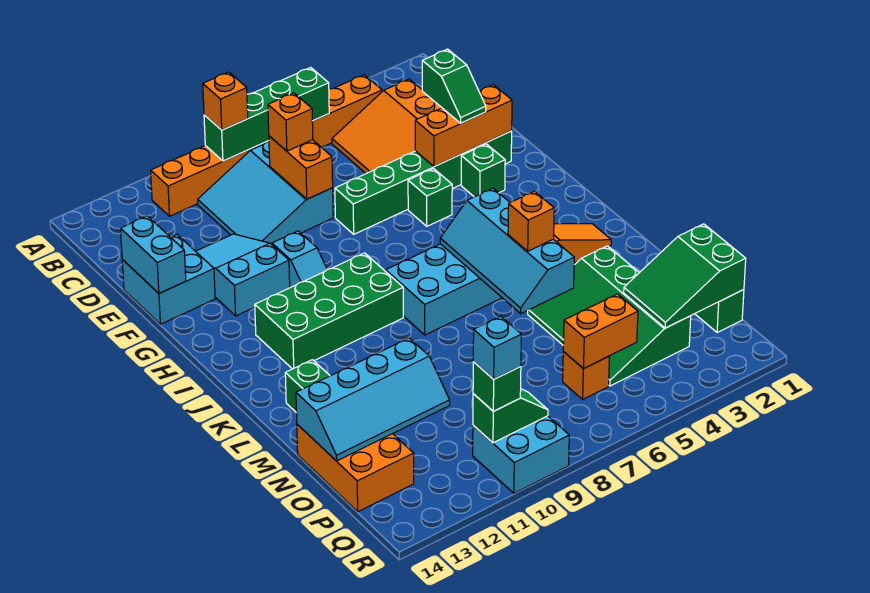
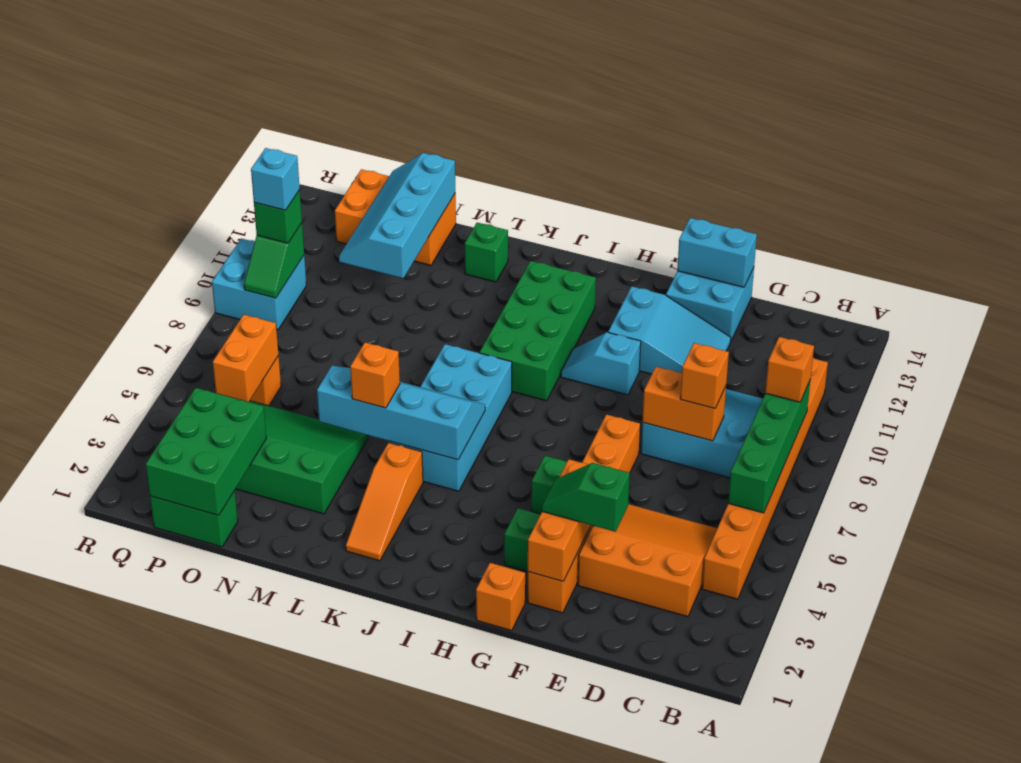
green brick F2:F7 level 1 -> orange brick F2:F7 level 1
none -> orange brick G1 level 1
green slope O1:P3 level 2 top 1 -> green brick O1:P3 level 2

